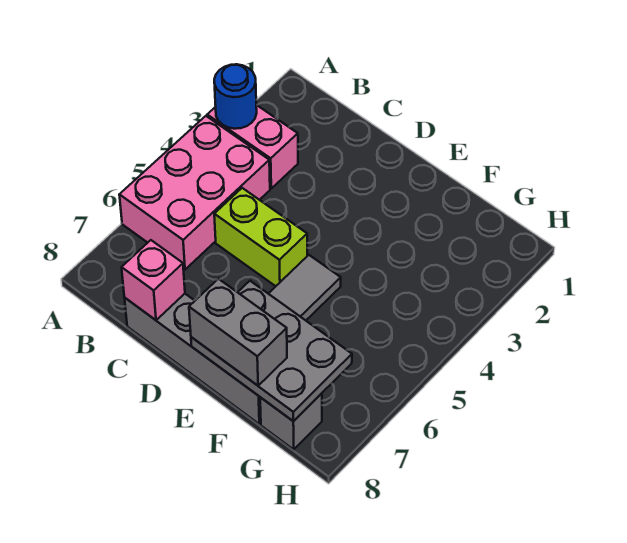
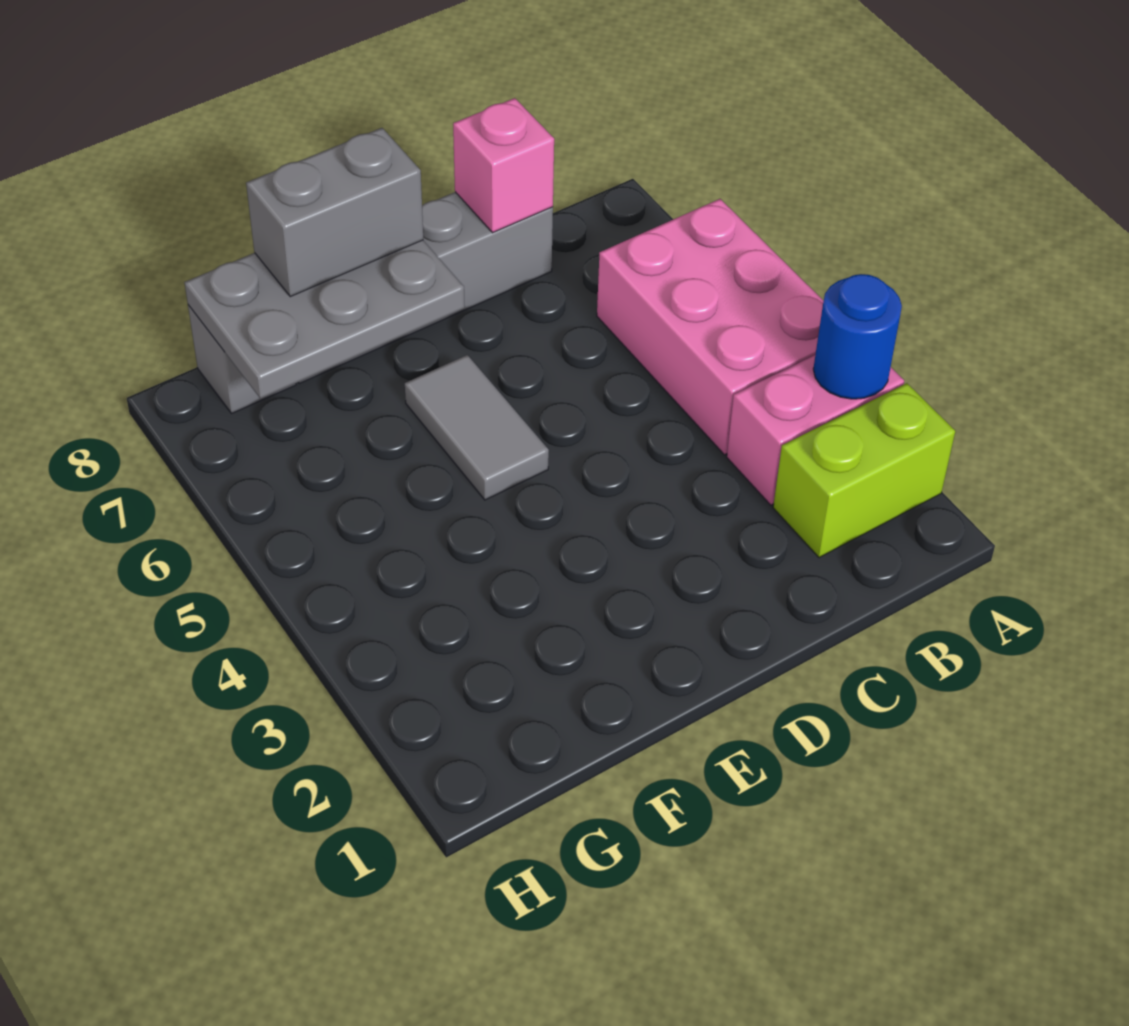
lime brick C5:D5 level 1 -> lime brick A2:B2 level 1

